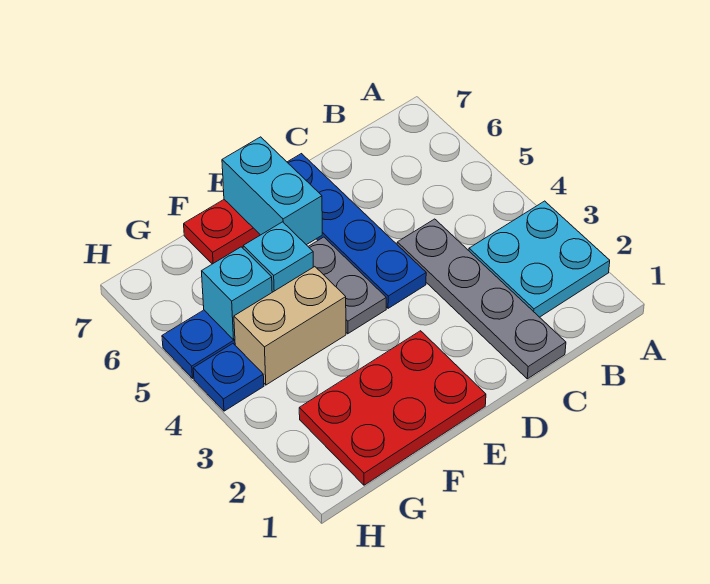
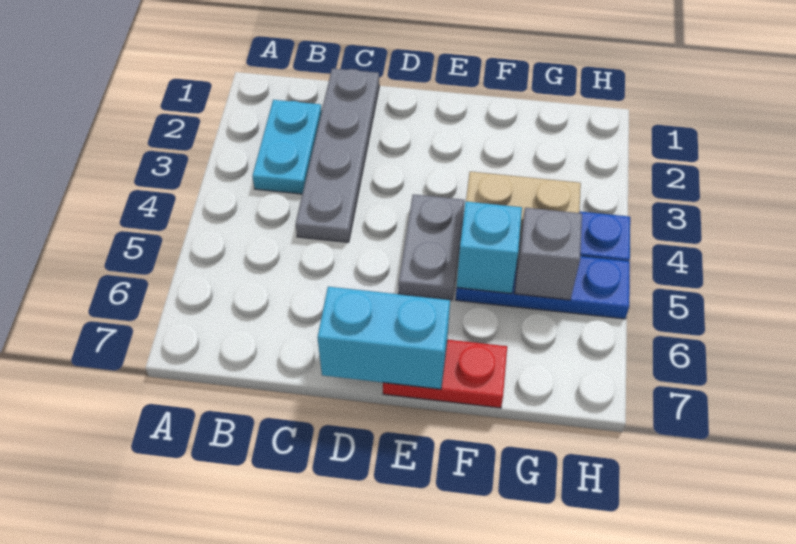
cyan plate A2:B3 level 1 -> cyan plate B2:B3 level 1
blue plate D4:D7 level 1 -> none
red plate E1:G2 level 1 -> none
cyan brick E6:E7 level 2 -> cyan brick D7:E7 level 2
cyan brick G5 level 2 -> grey brick G5 level 2

